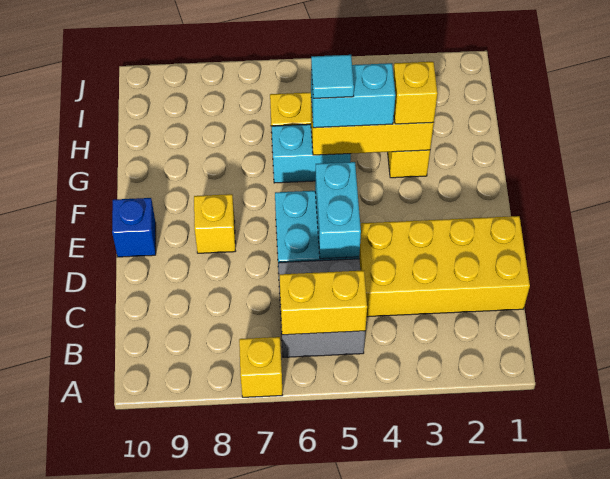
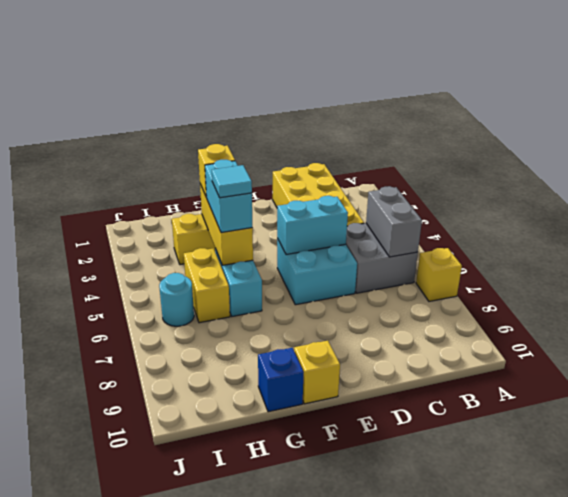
yellow brick B5:B6 level 2 -> grey brick B5:B6 level 2
yellow brick E8 level 1 -> yellow brick F10 level 1
blue brick E10 level 1 -> blue brick G10 level 1
none -> cyan round brick I6 level 1

